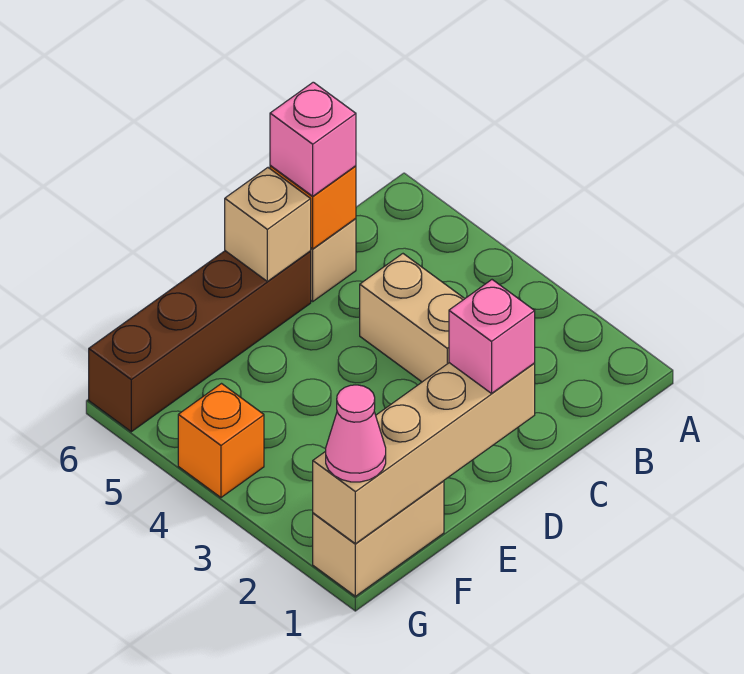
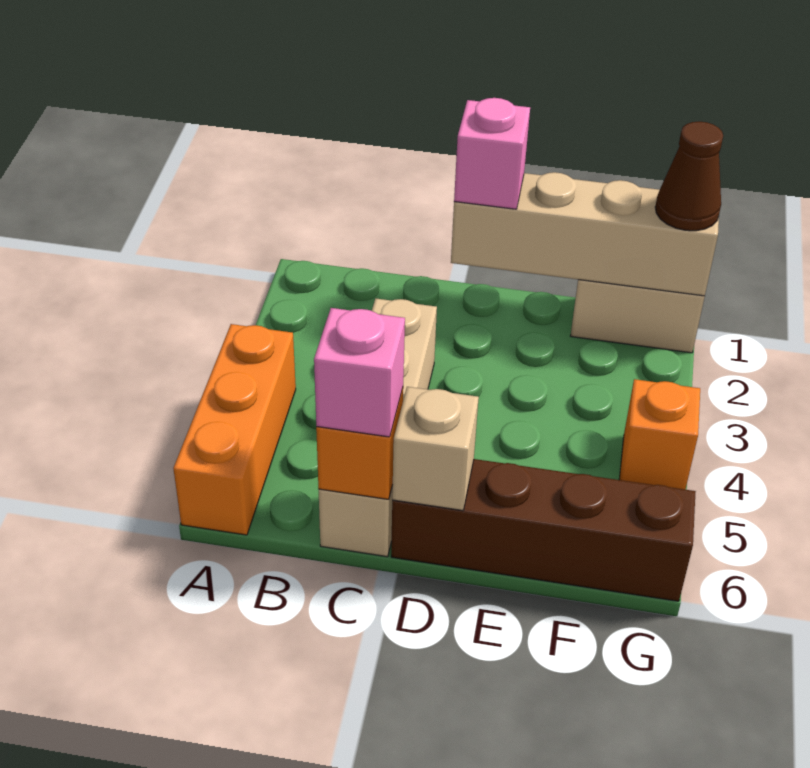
none -> orange brick A4:A6 level 1
pink cone G1 level 3 -> brown cone G1 level 3

